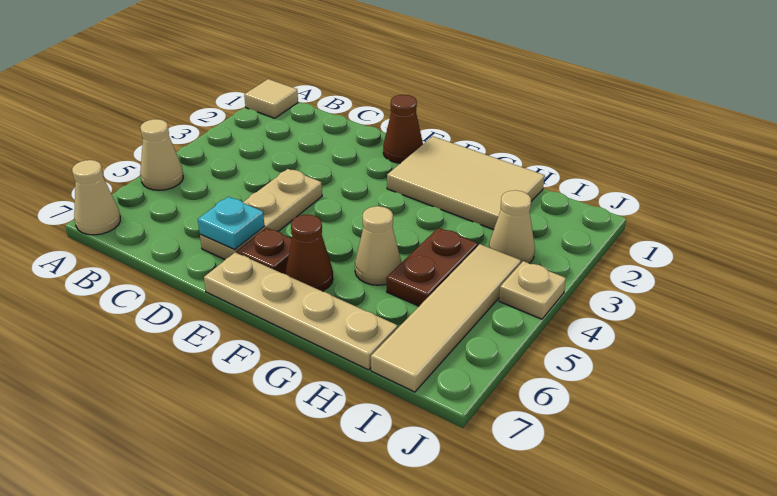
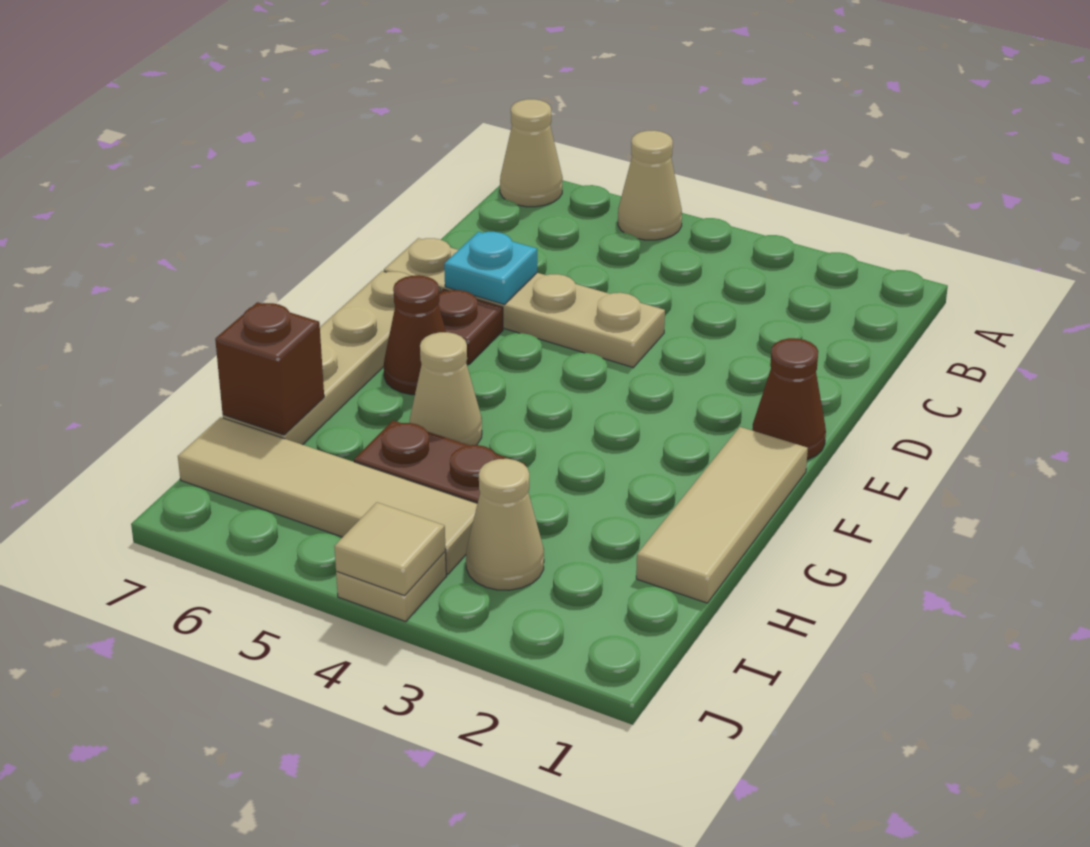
tan tile A1 level 1 -> tan tile J4 level 2
tan plate D4:D6 level 1 -> tan plate D4:D7 level 1
tan tile F1:H2 level 1 -> tan tile F1:H1 level 1
none -> brown brick H7 level 2

